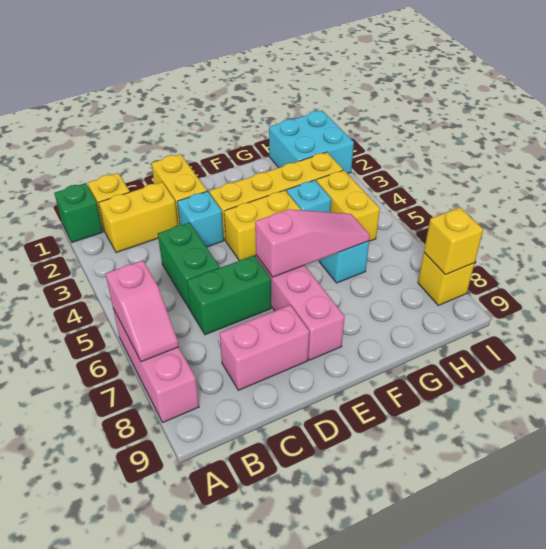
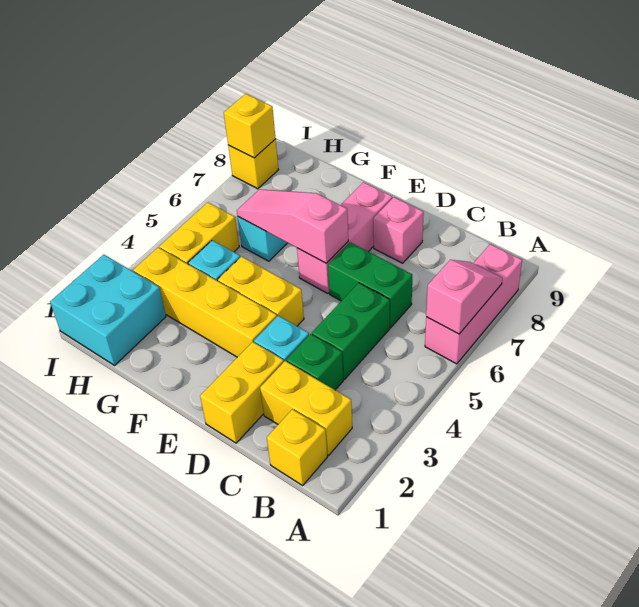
green brick A1 level 1 -> green brick C3 level 1
pink brick C8:D8 level 1 -> pink brick D8 level 1

